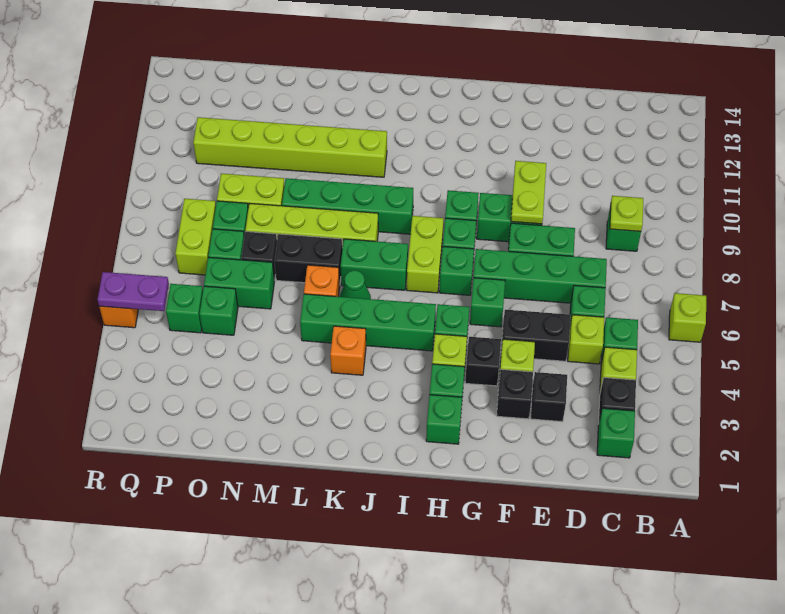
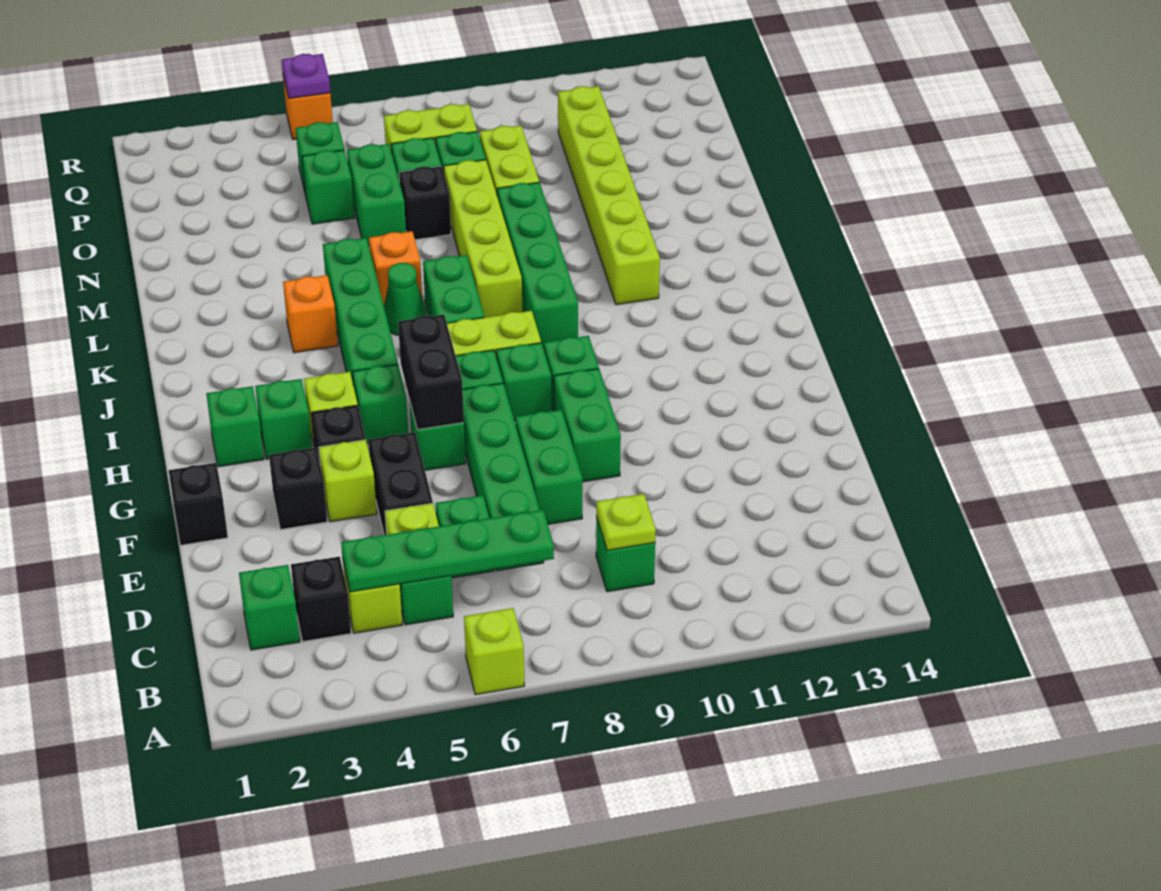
none -> green plate C4:C7 level 2
black brick E3 level 1 -> black brick F1 level 1
lime plate F9:F10 level 2 -> none
black brick L7:M7 level 1 -> black brick G6:H6 level 2
purple plate Q5:R5 level 2 -> purple plate R5 level 2

